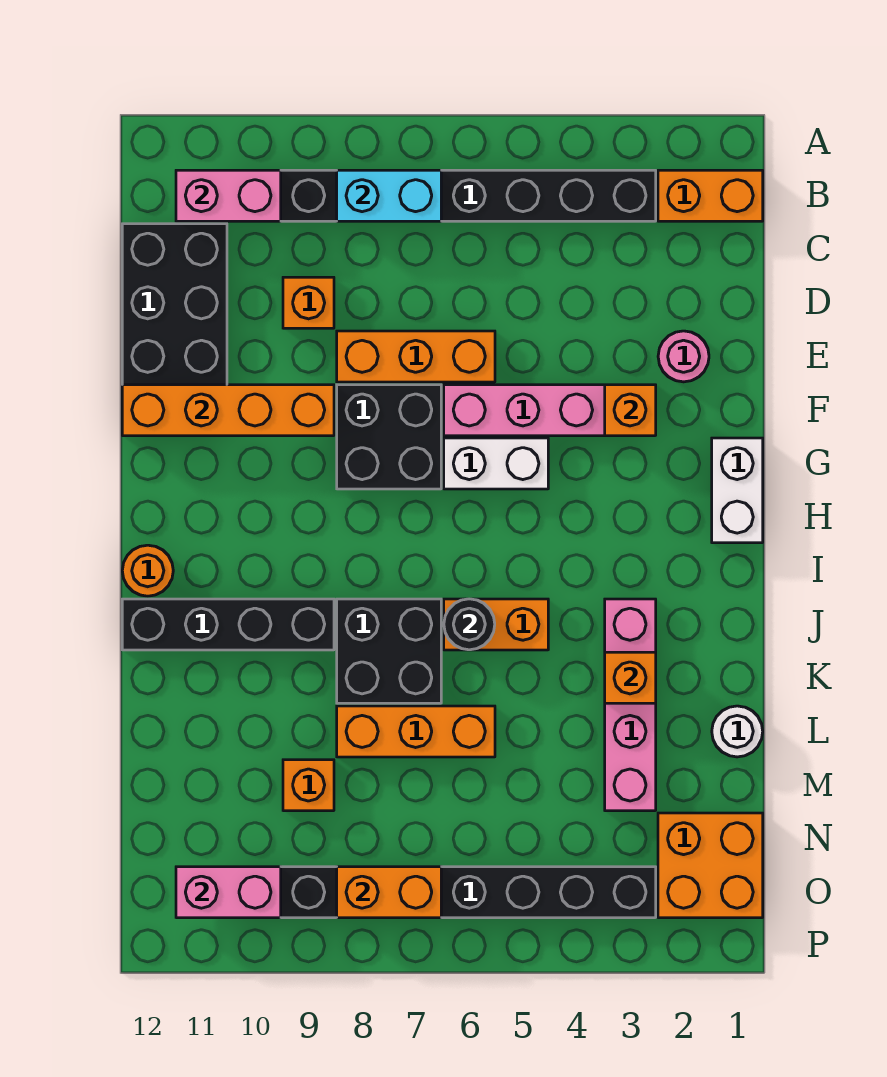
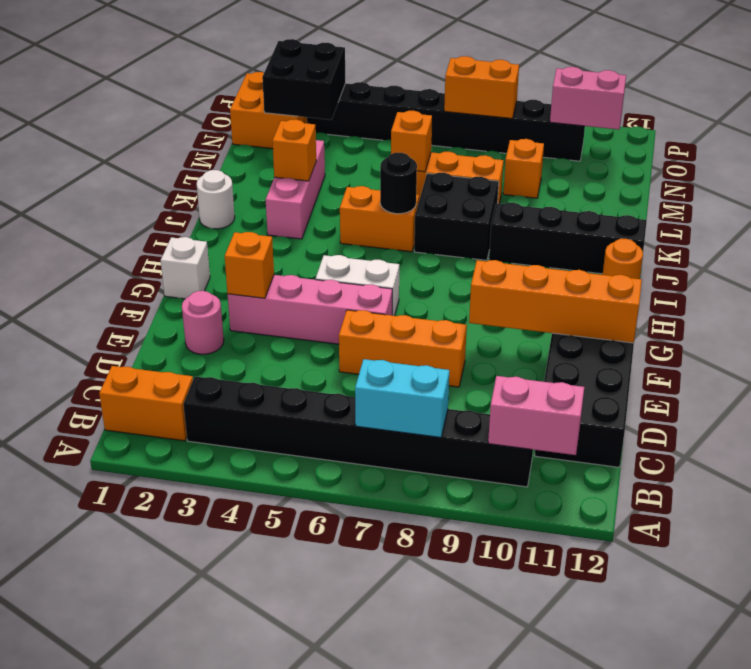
orange brick D9 level 1 -> orange brick L6 level 2
black brick F7:G8 level 1 -> black brick N2:O3 level 2
white brick G1:H1 level 1 -> white brick G1 level 1
pink brick J3:M3 level 1 -> pink brick J3:L3 level 1
white round brick L1 level 1 -> white round brick J1 level 1

